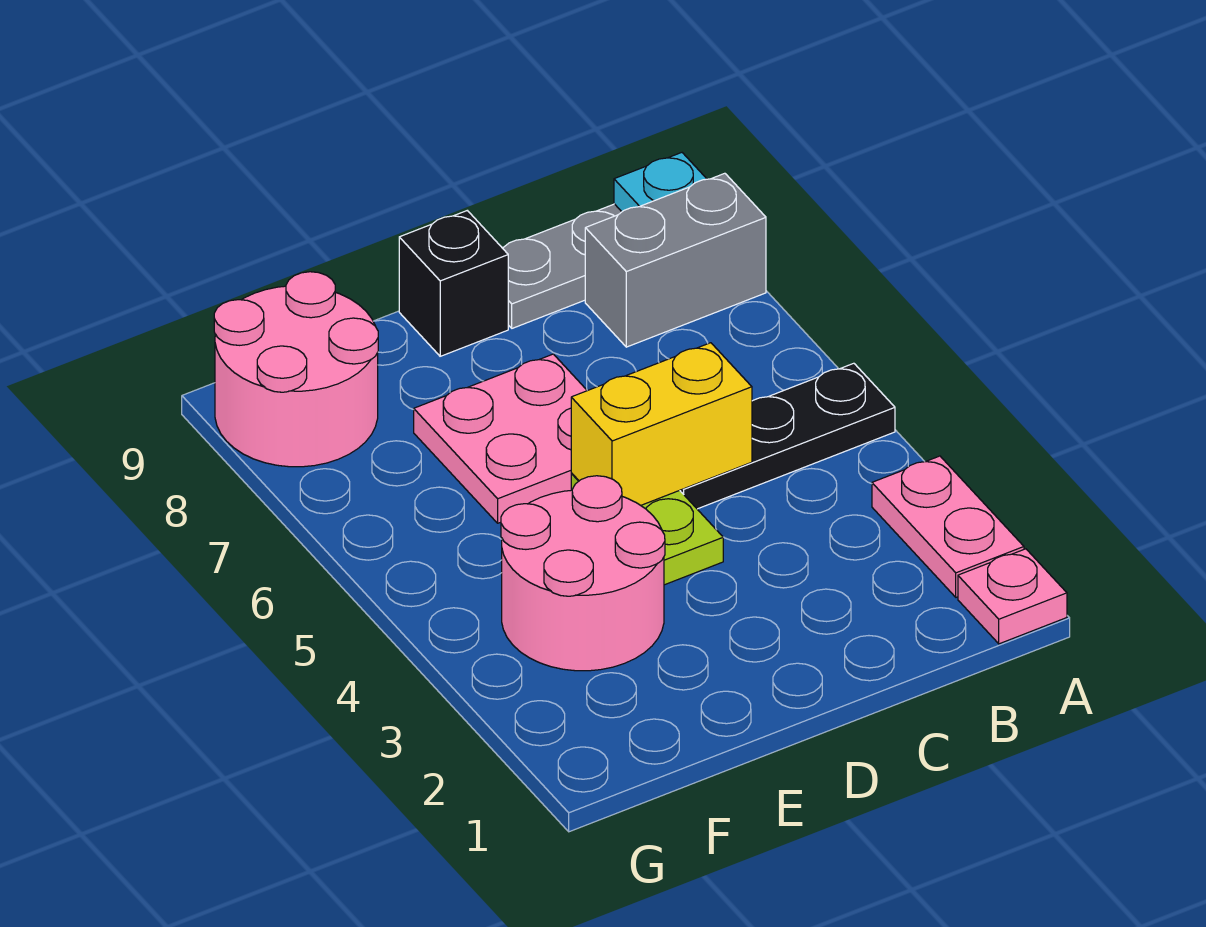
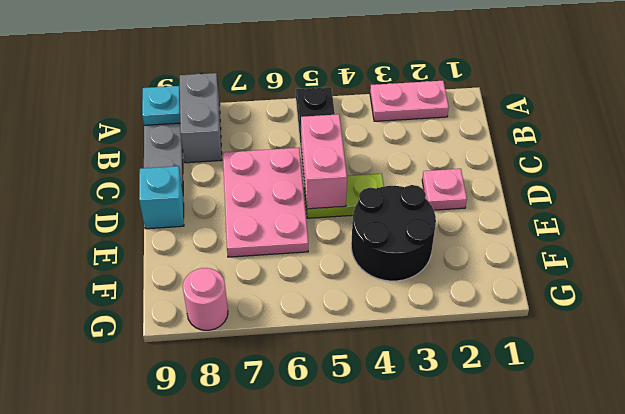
pink plate A1 level 1 -> pink plate D2 level 1
yellow brick C5:D5 level 2 -> pink brick C5:D5 level 2
pink plate D6:E7 level 1 -> pink plate C6:E7 level 1
black brick D9 level 1 -> cyan brick D9 level 1
pink round brick E3:F4 level 1 -> black round brick E3:F4 level 1
pink round brick F8:G9 level 1 -> pink round brick G8 level 1

